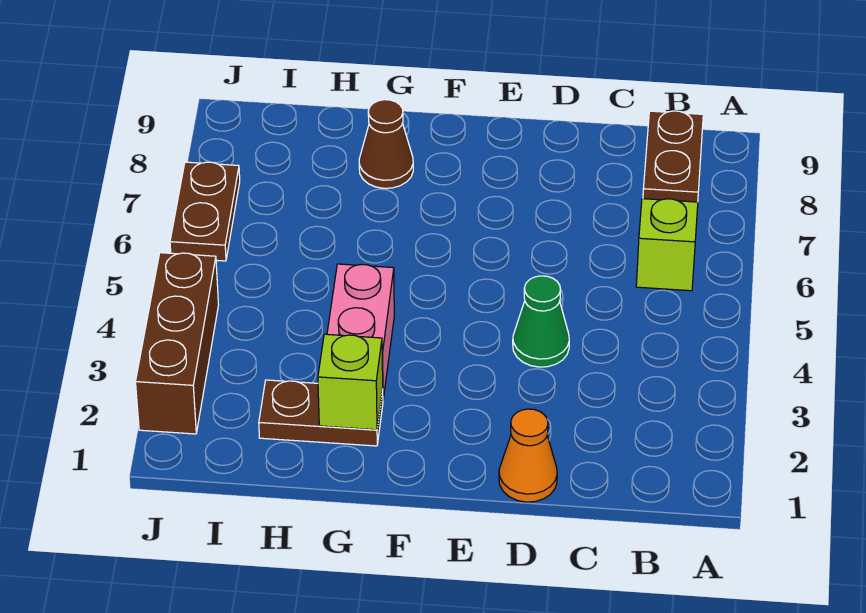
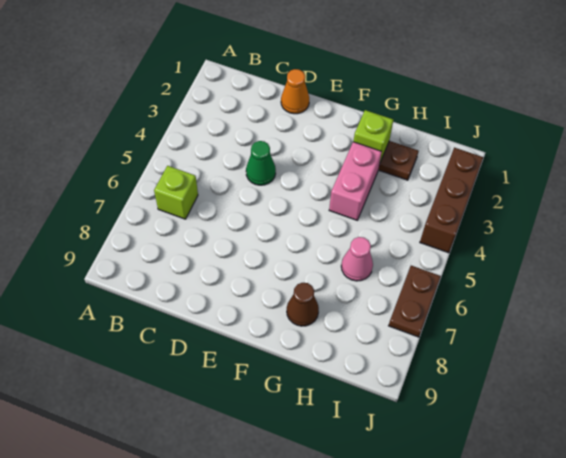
brown plate B8:B9 level 1 -> none
none -> pink cone H6 level 1

